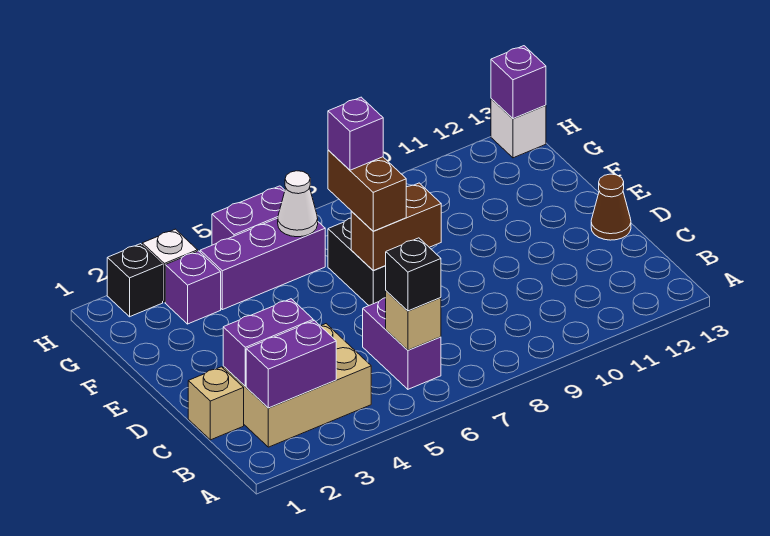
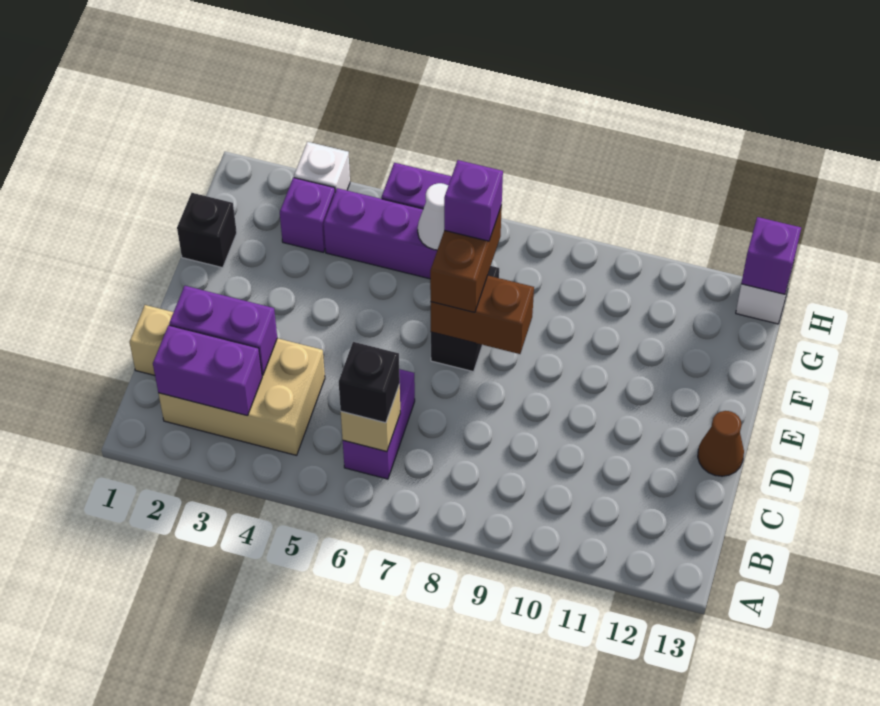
black brick H2 level 1 -> black brick F1 level 1

